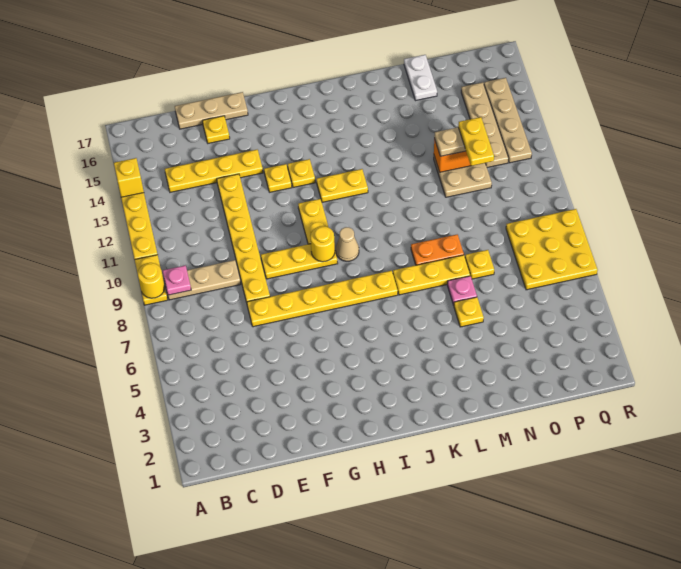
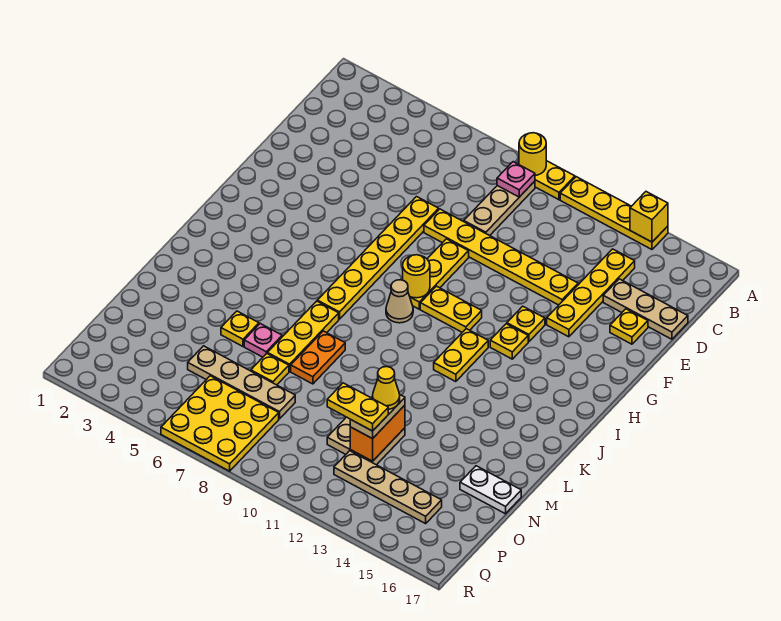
tan plate D17:F17 level 1 -> tan plate D15:D17 level 1
none -> yellow cone N12 level 4
tan plate Q12:Q15 level 1 -> tan plate O5:O8 level 1

